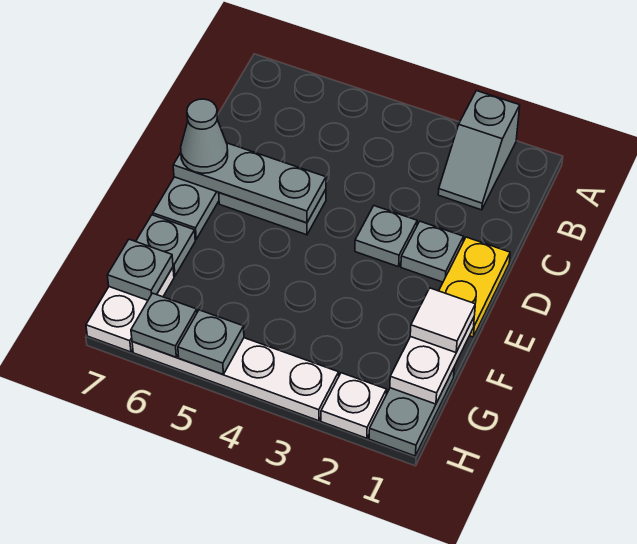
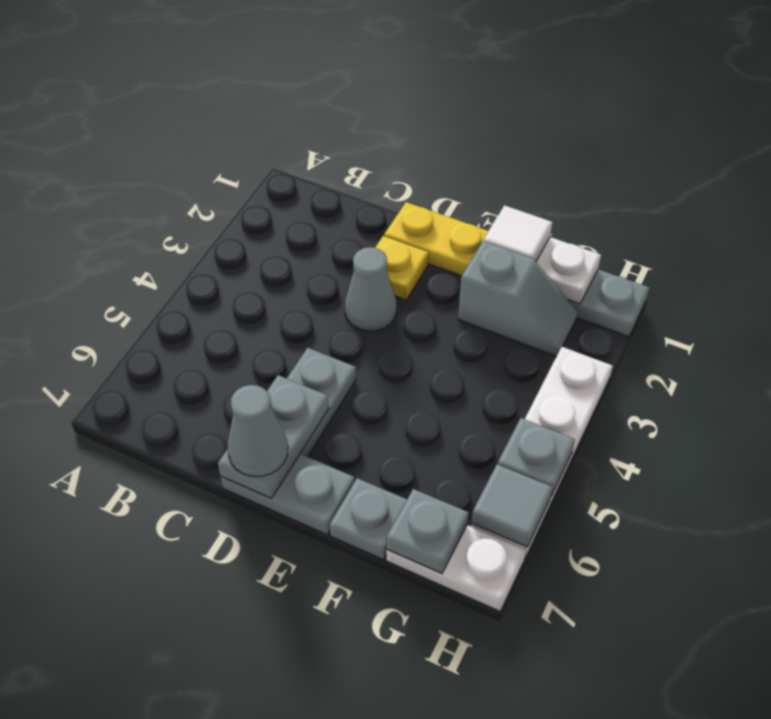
grey slope A2:B2 level 1 top A -> grey slope F2:G2 level 1 top F
grey plate D2 level 1 -> yellow plate D2 level 1
grey plate D3 level 1 -> grey cone D3 level 1
grey plate D5:D7 level 2 -> grey plate D6:D7 level 2
white plate H2 level 1 -> none
grey plate H6 level 2 -> grey tile H6 level 2

